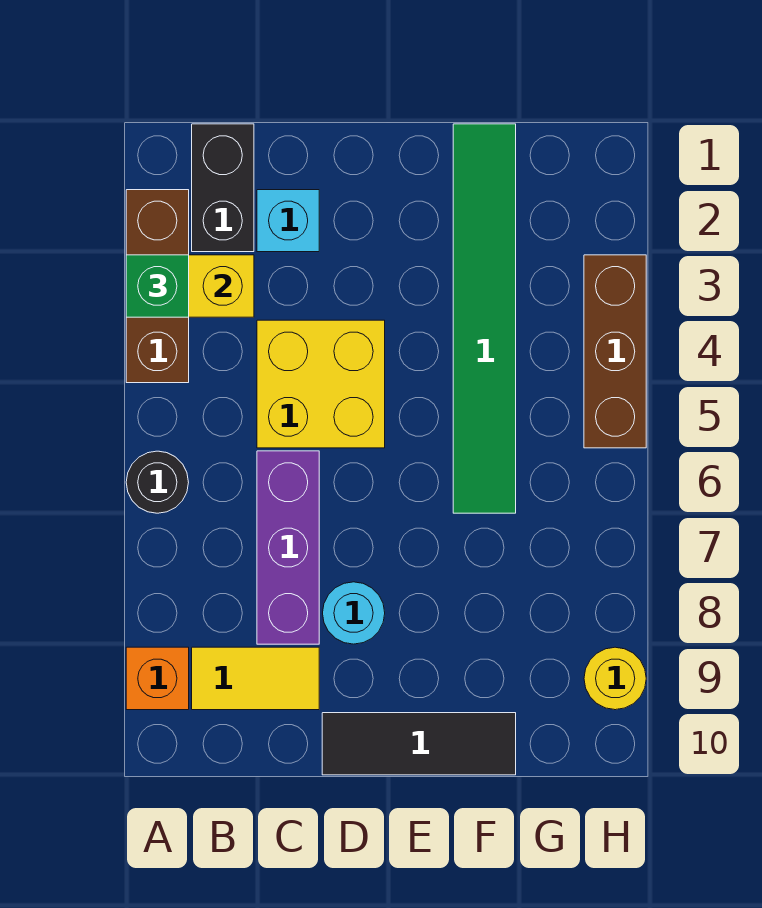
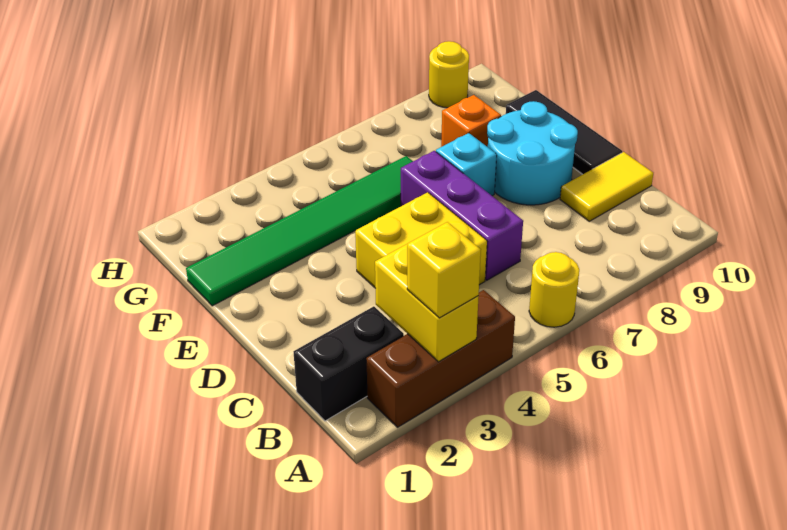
green brick A3 level 3 -> yellow brick A3 level 3
black round brick A6 level 1 -> yellow round brick A6 level 1
orange brick A9 level 1 -> orange brick F8 level 1
yellow tile B9:C9 level 1 -> yellow tile C9:C10 level 1
cyan brick C2 level 1 -> cyan brick E7 level 1
purple brick C6:C8 level 1 -> purple brick C6:E6 level 1
cyan round brick D8 level 1 -> cyan round brick D8:E9 level 1
brown brick H3:H5 level 1 -> none

